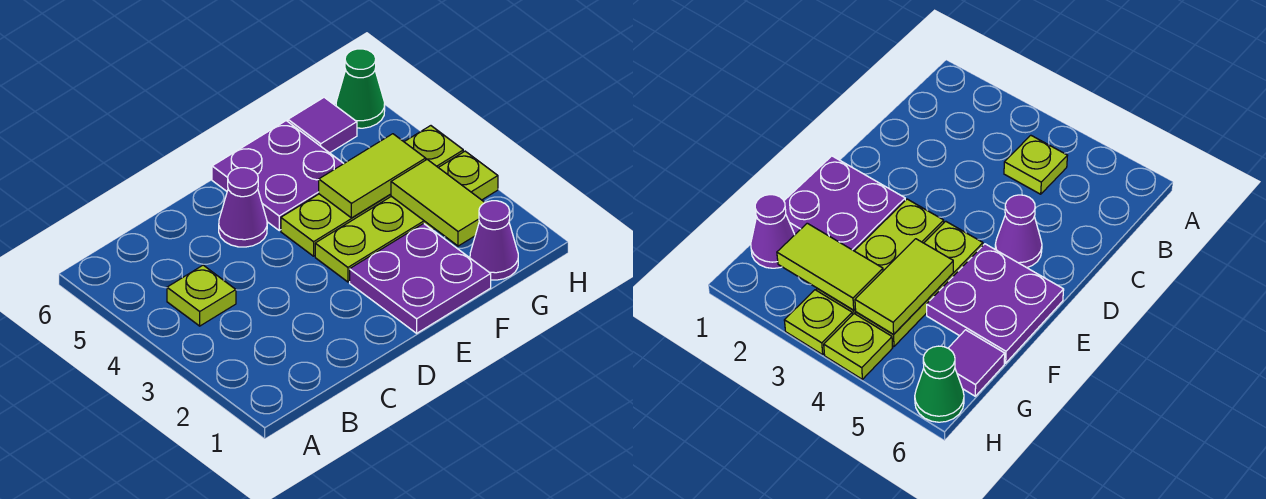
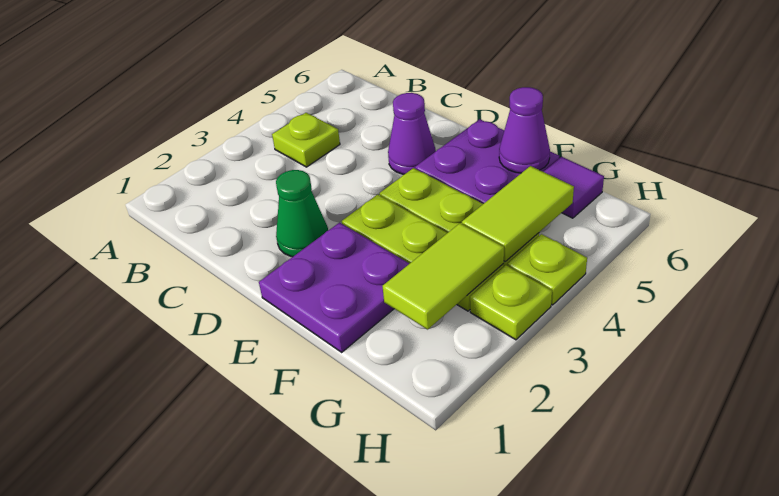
lime tile F4:G4 level 2 -> lime tile G4:G5 level 2
purple cone G1 level 1 -> purple cone F6 level 2
green cone H6 level 1 -> green cone D2 level 1

